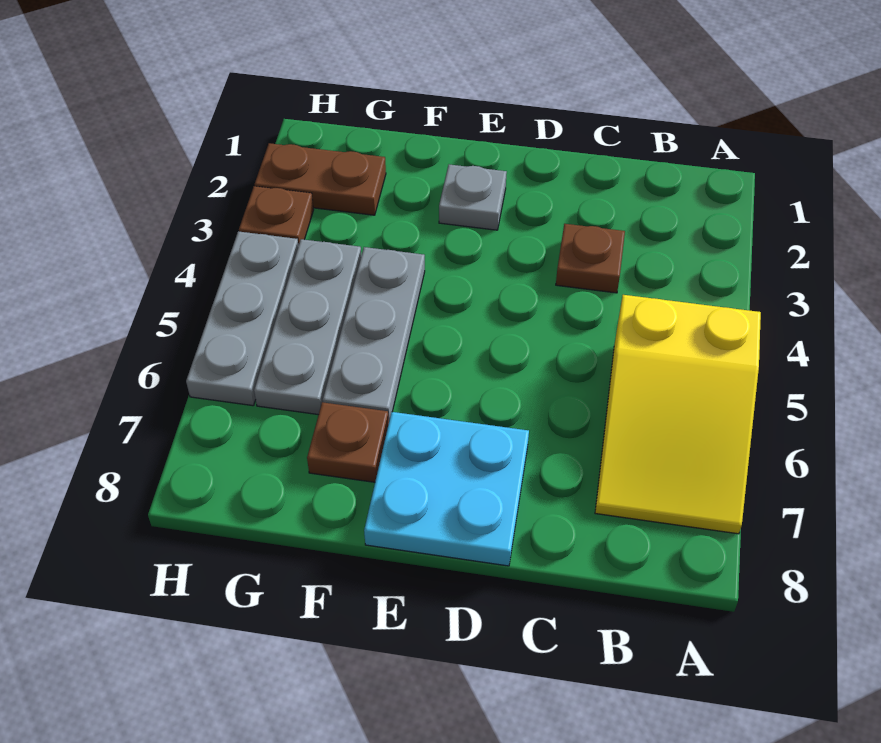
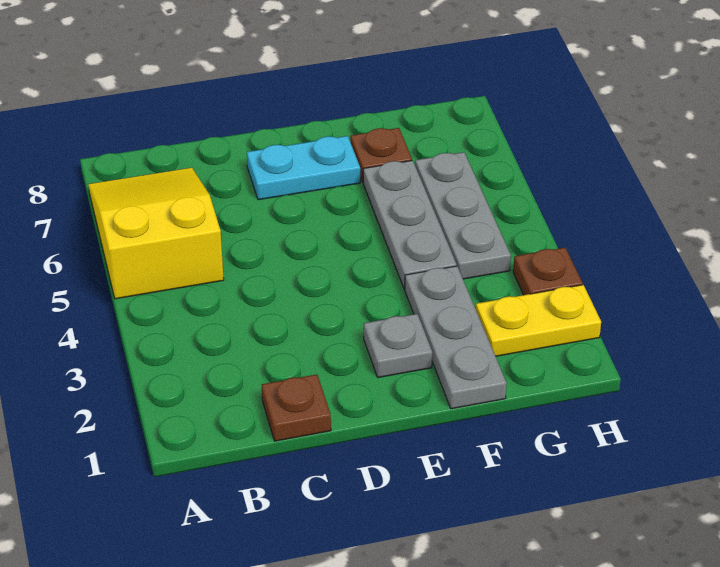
brown plate C3 level 1 -> brown plate C1 level 1
cyan plate D7:E8 level 1 -> cyan plate D7:E7 level 1
brown plate G2:H2 level 1 -> yellow plate G2:H2 level 1
grey plate H4:H6 level 1 -> grey plate F1:F3 level 1

